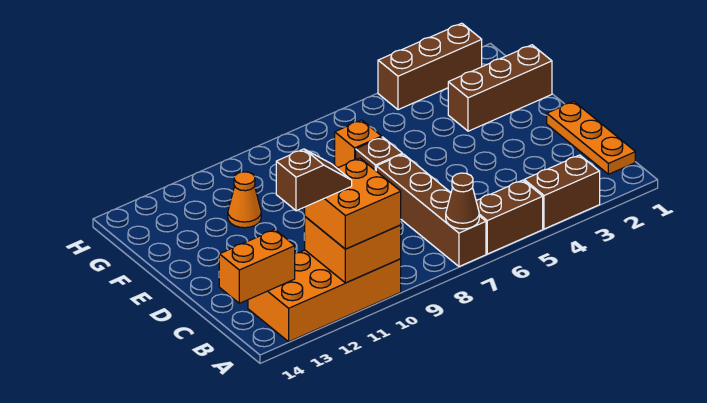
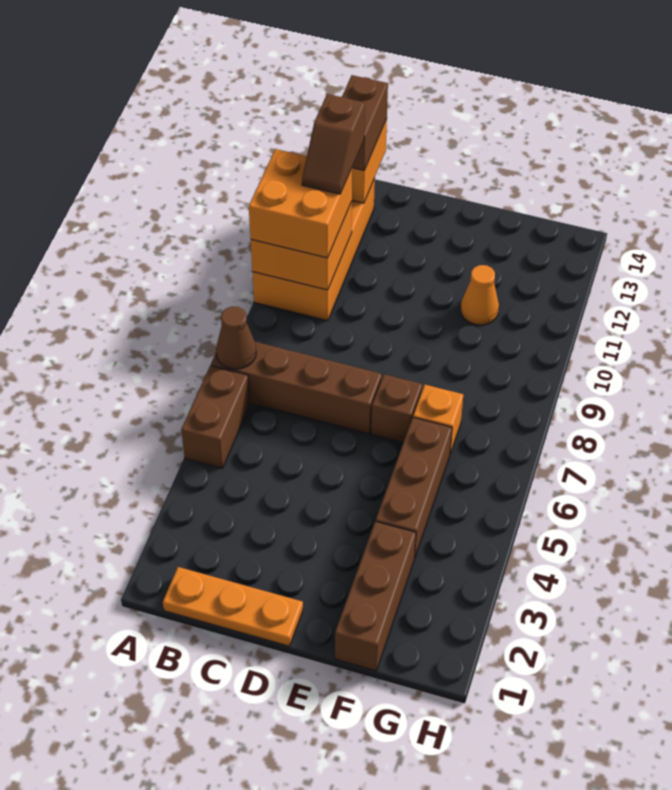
brown brick A3:A4 level 1 -> brown brick B13:B14 level 3
brown brick H2:H4 level 1 -> brown brick F4:F6 level 1

